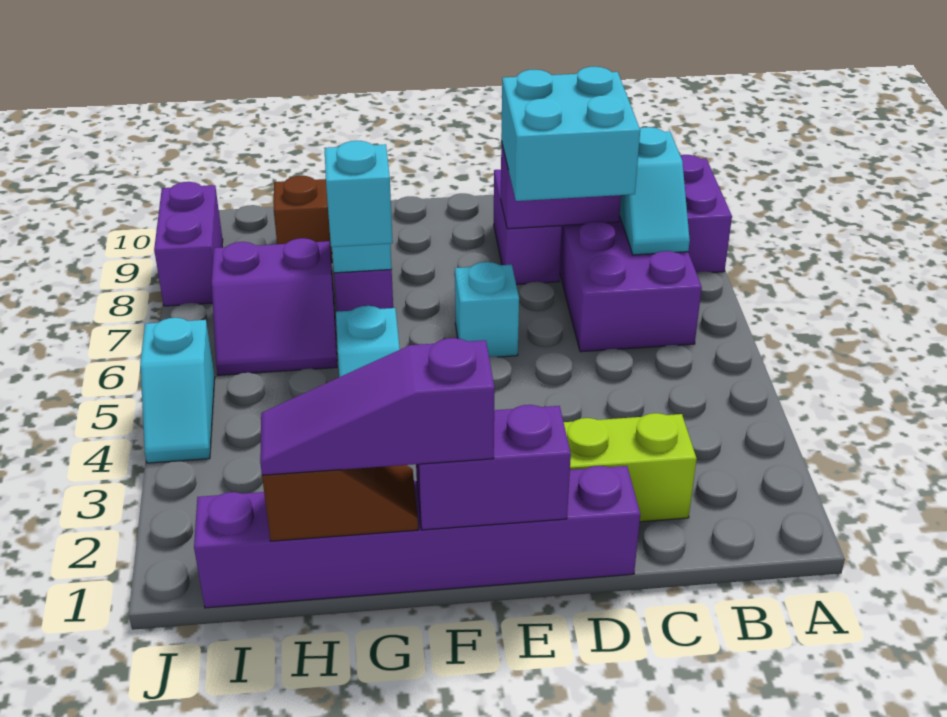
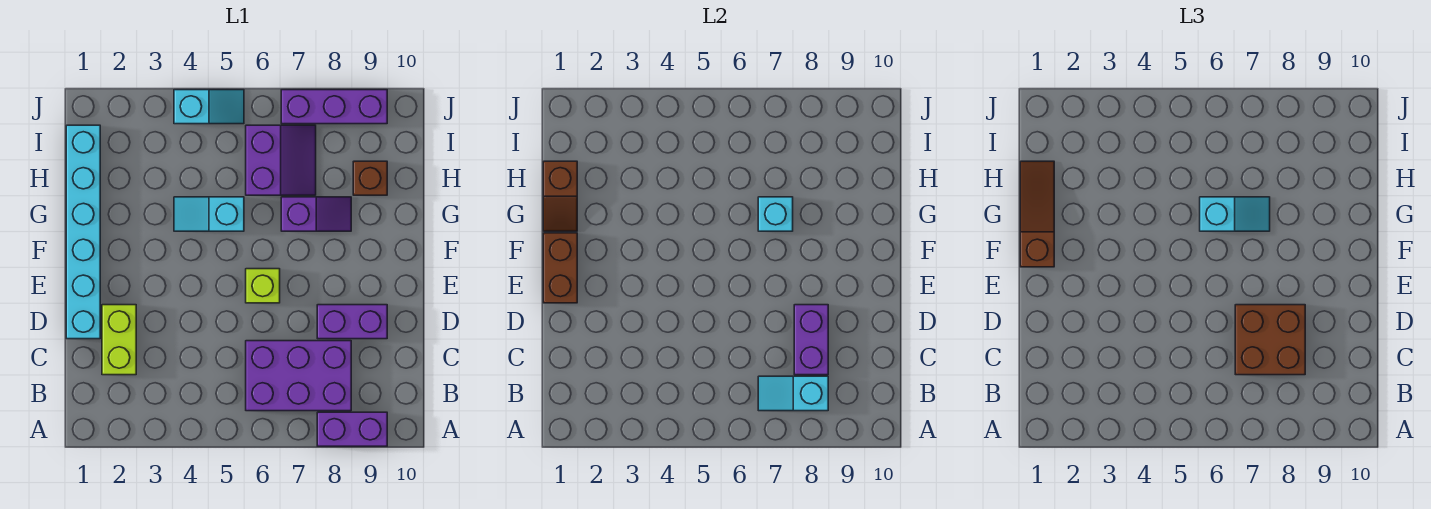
cyan brick C7:D8 level 3 -> brown brick C7:D8 level 3
purple brick D1:I1 level 1 -> cyan brick D1:I1 level 1
purple brick E1:F1 level 2 -> brown brick E1:F1 level 2
cyan brick E6 level 1 -> lime brick E6 level 1
purple slope F1:H1 level 3 top F -> brown slope F1:H1 level 3 top F
purple slope H6:I7 level 1 top 7 -> purple slope H6:I7 level 1 top 6
cyan slope J4:J5 level 1 top 5 -> cyan slope J4:J5 level 1 top 4
purple brick J8:J9 level 1 -> purple brick J7:J9 level 1

